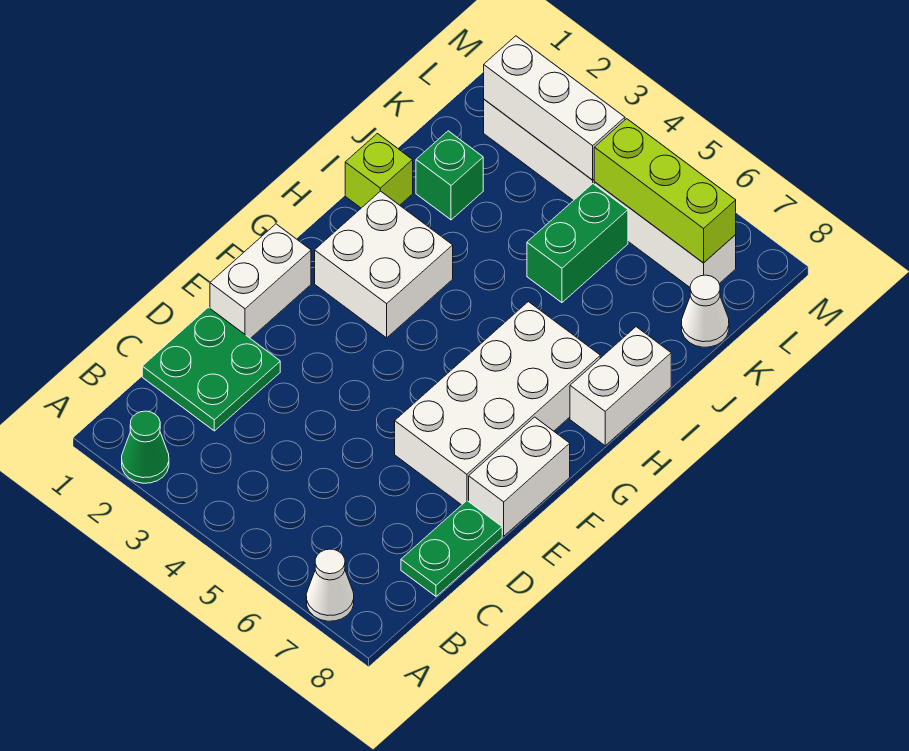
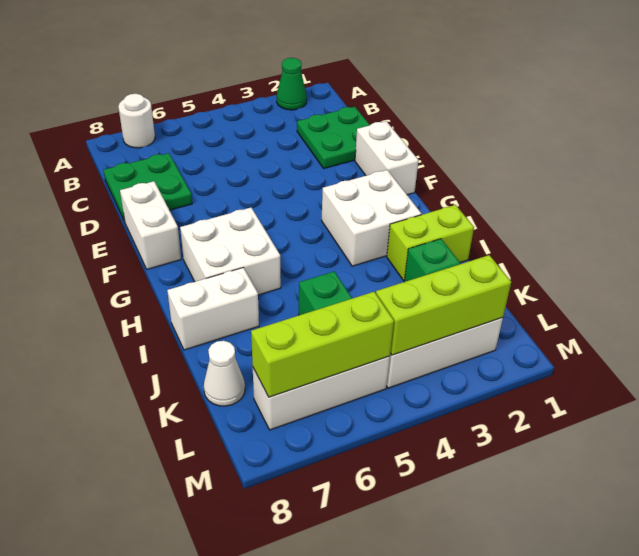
white cone A7 level 1 -> white round brick A7 level 1
green plate C8:D8 level 1 -> green plate C7:D8 level 1
white brick E6:H7 level 1 -> white brick G6:H7 level 1
white brick H8:I8 level 1 -> white brick I7:I8 level 1
lime brick I1 level 1 -> lime brick I1:I2 level 1
white brick L2:L4 level 2 -> lime brick L2:L4 level 2

